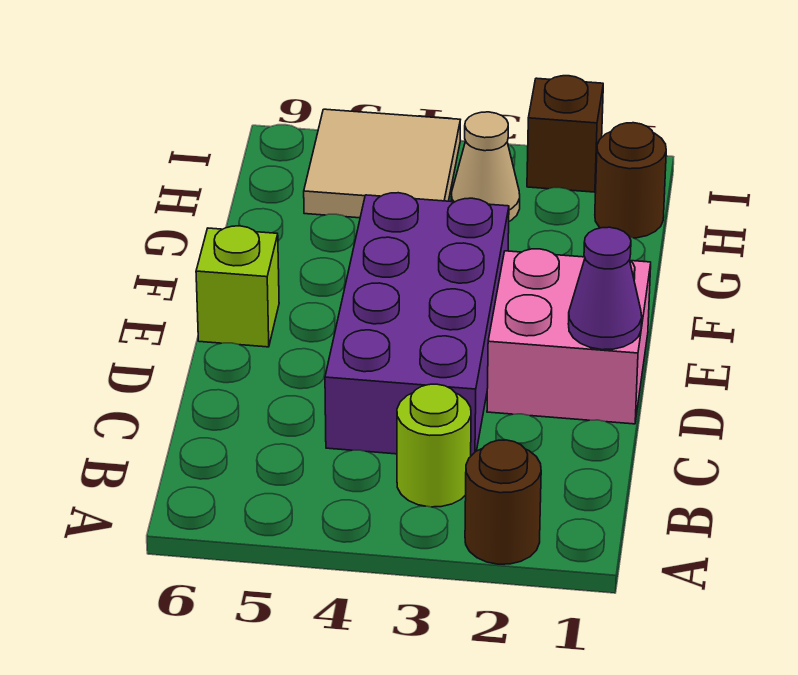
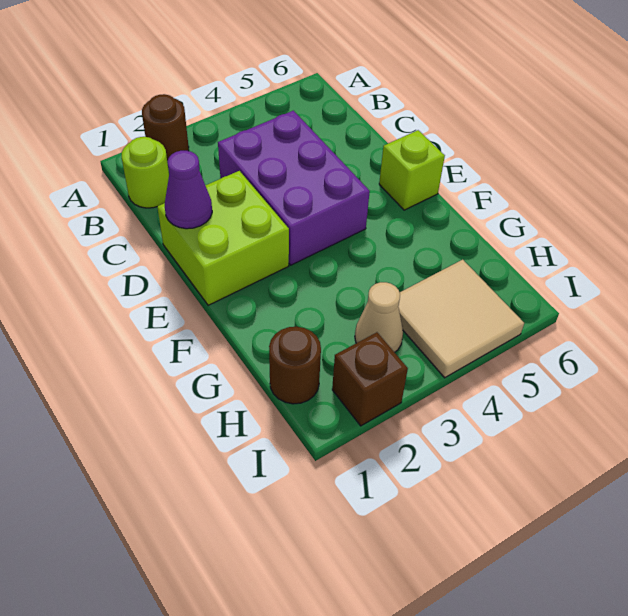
lime round brick B3 level 1 -> lime round brick B1 level 1
purple brick C3:F4 level 1 -> purple brick C3:E4 level 1
pink brick D1:E2 level 1 -> lime brick D1:E2 level 1

